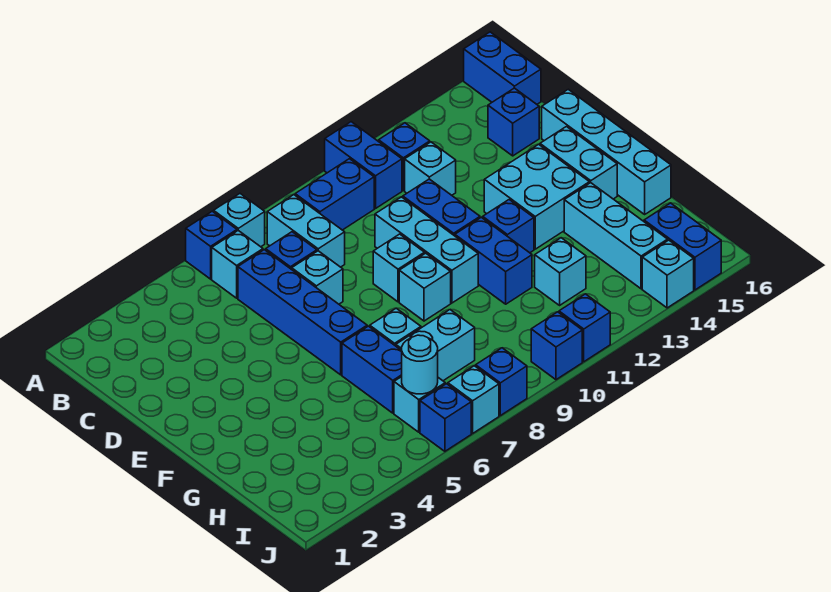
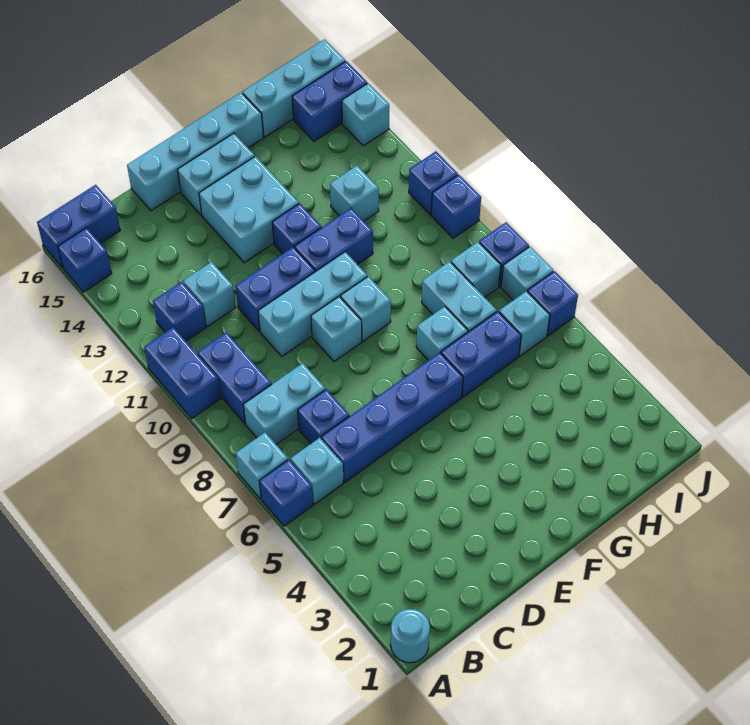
blue brick A11:B11 level 1 -> blue brick A10:A11 level 1
blue brick C15 level 1 -> blue brick A15 level 1
cyan brick D7 level 1 -> cyan brick I8 level 1
cyan brick G14:I14 level 1 -> cyan brick H16:J16 level 1
cyan round brick I6 level 2 -> cyan round brick A1 level 1

